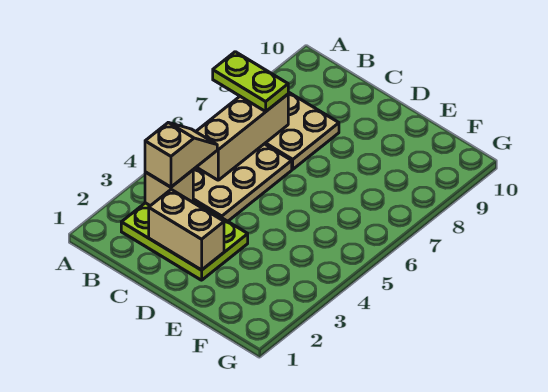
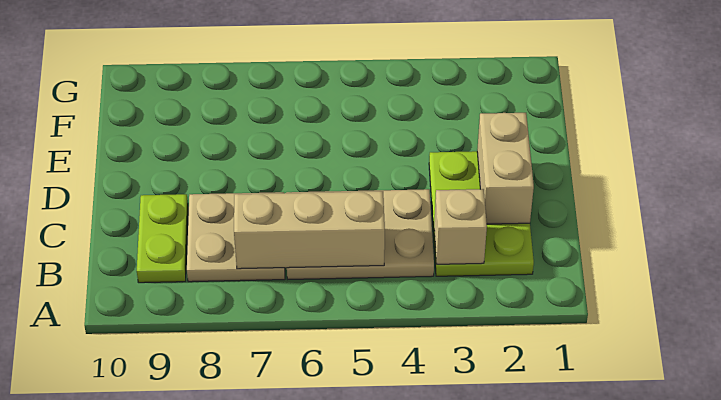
lime plate A7:B7 level 3 -> lime plate B9:C9 level 1
tan slope B3:B4 level 3 top 3 -> none

